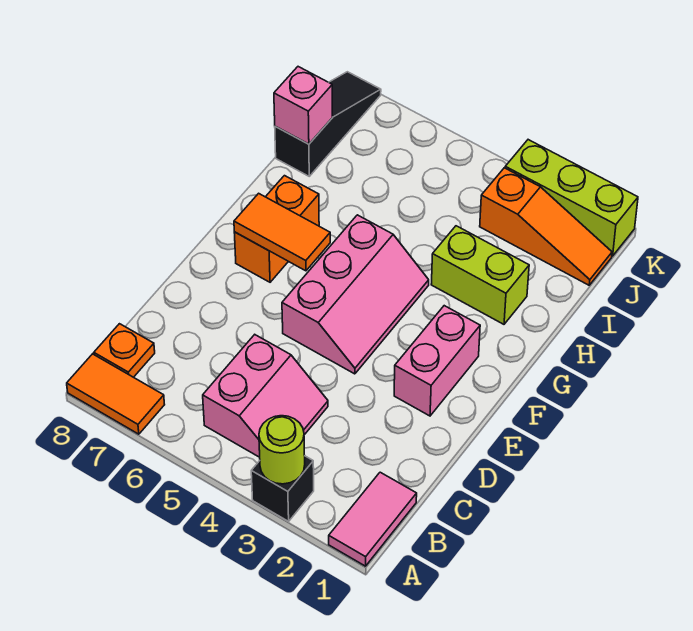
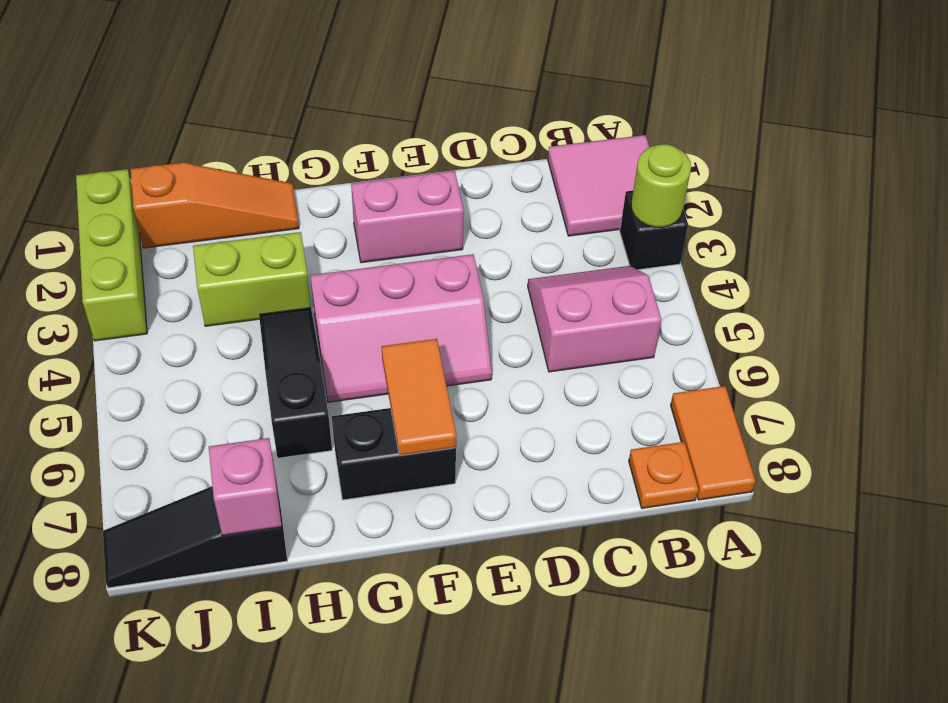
pink tile A1:B1 level 1 -> pink tile A1:B2 level 1
pink slope E4:G5 level 1 top 5 -> pink slope E4:G5 level 1 top 4
orange brick F7:G7 level 1 -> black brick F7:G7 level 1
lime brick H2:H3 level 1 -> lime brick H3:I3 level 1
none -> black slope H4:H6 level 1 top 6
orange slope J1:J3 level 1 top 3 -> orange slope H1:J1 level 1 top J

